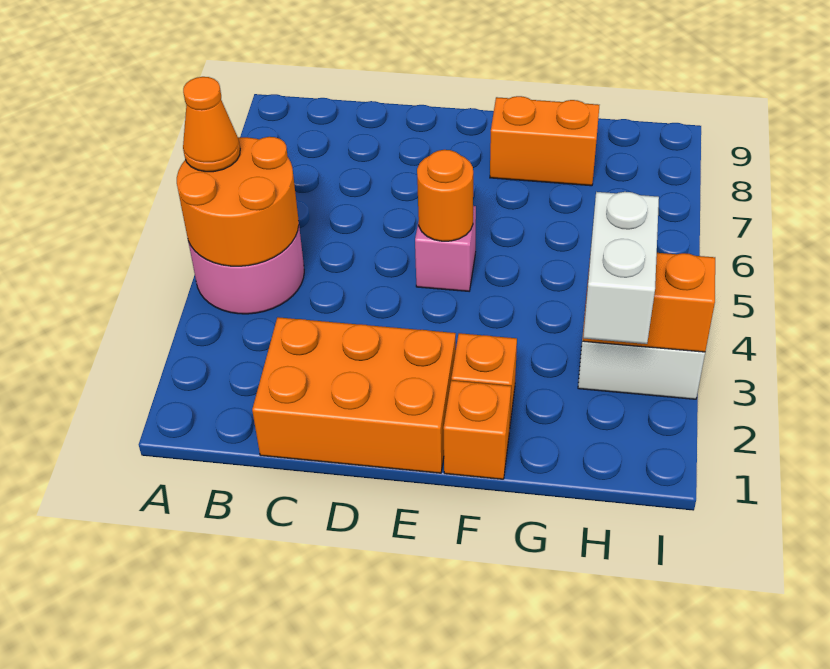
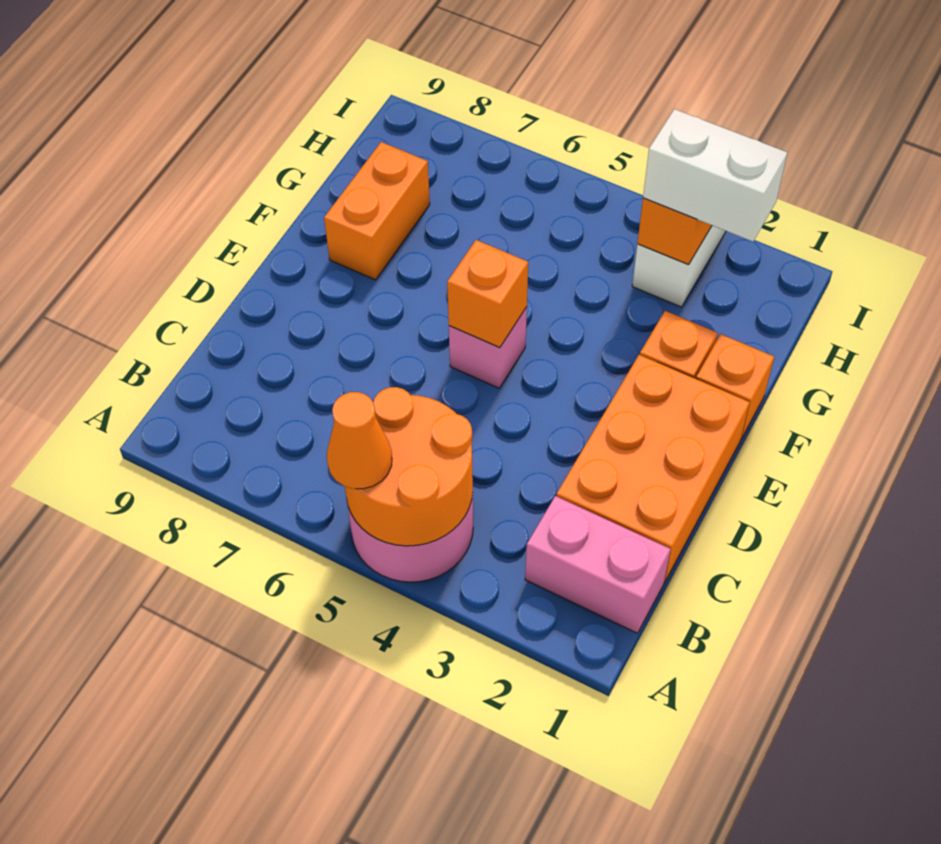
none -> pink brick B1:B2 level 1
orange round brick E5 level 2 -> orange brick E5 level 2

